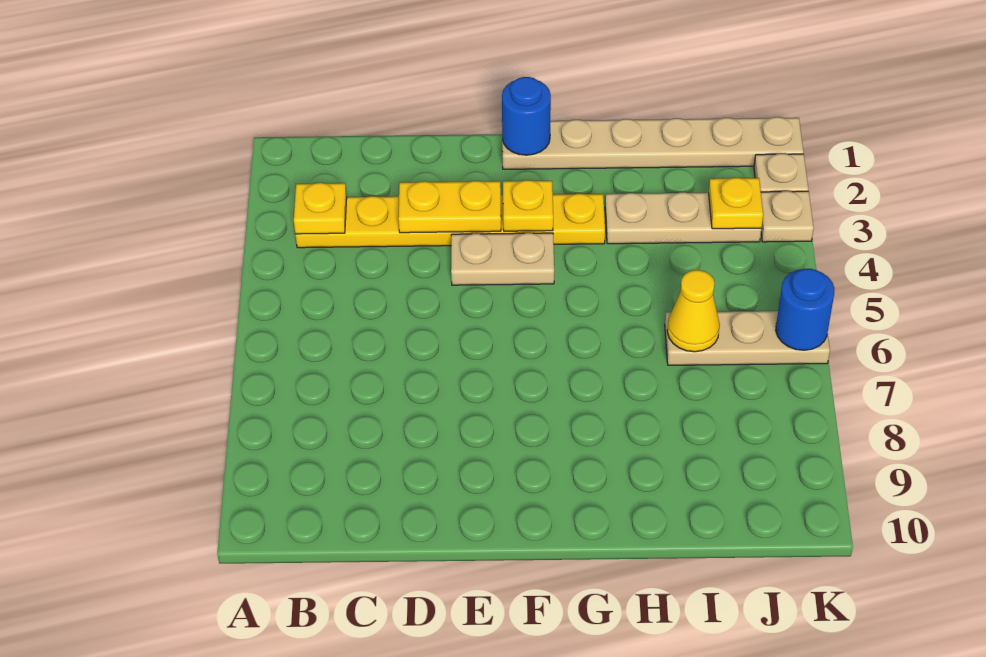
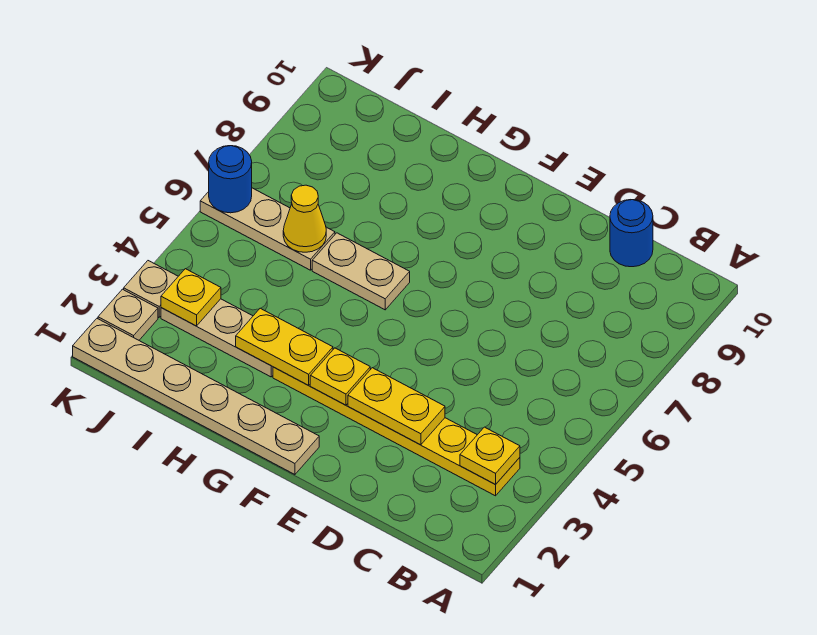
tan plate E4:F4 level 1 -> tan plate G6:H6 level 1
blue round brick F1 level 2 -> blue round brick C10 level 1
none -> yellow plate G3:H3 level 2

